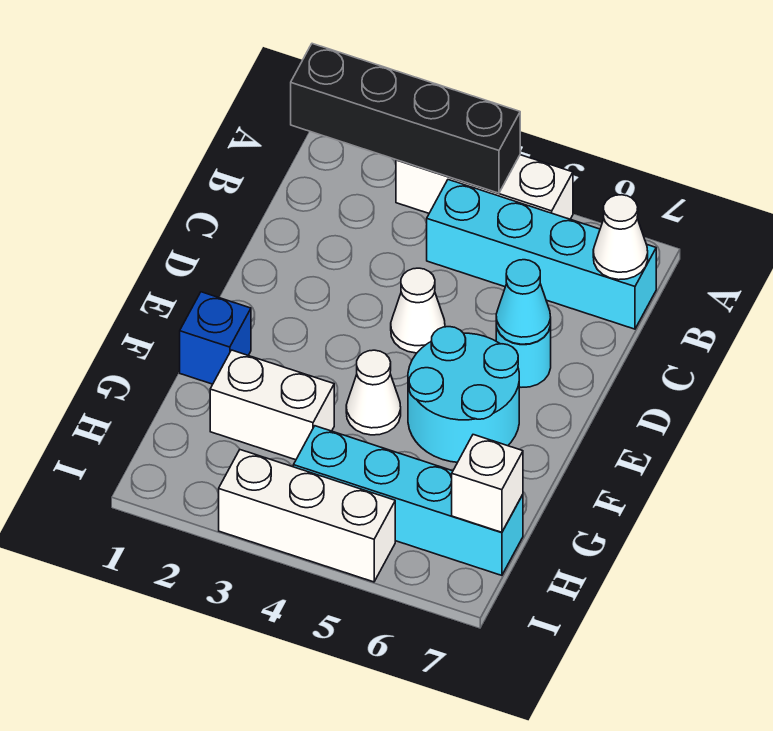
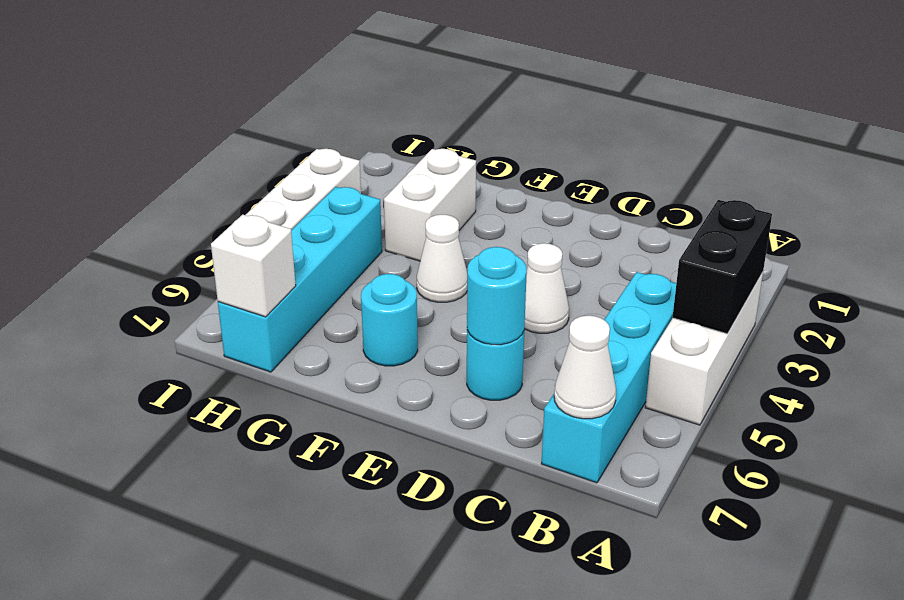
black brick A1:A4 level 2 -> black brick A3:A4 level 2
cyan cone D6 level 2 -> cyan round brick D6 level 2
cyan round brick E5:F6 level 1 -> cyan round brick F6 level 1
blue brick F1 level 1 -> none

